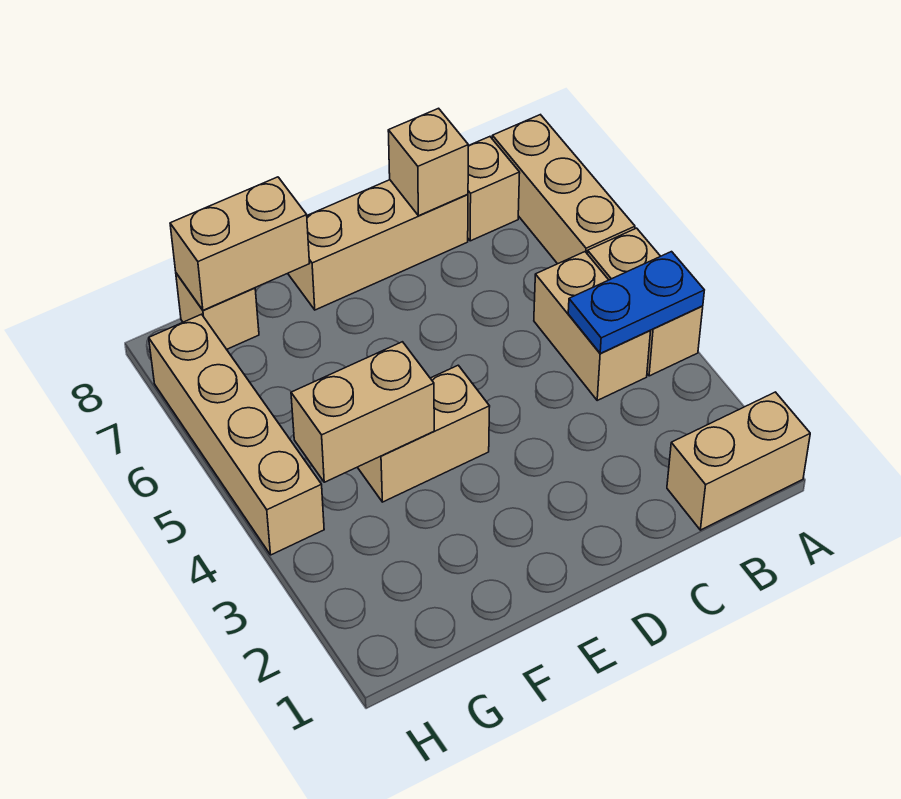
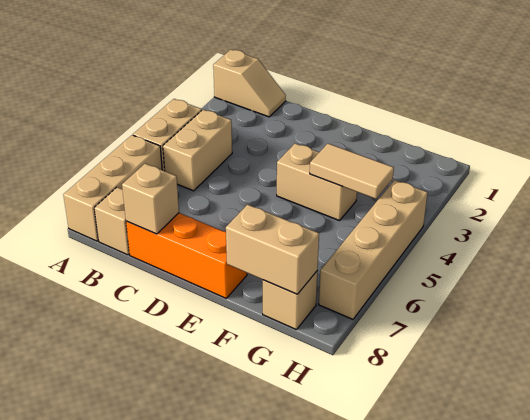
tan brick A1:B1 level 1 -> tan slope A1:B1 level 1 top A
blue plate A4:B4 level 2 -> none
tan brick C8:E8 level 1 -> orange brick C8:E8 level 1
tan brick F4:G4 level 2 -> tan tile F4:G4 level 2

